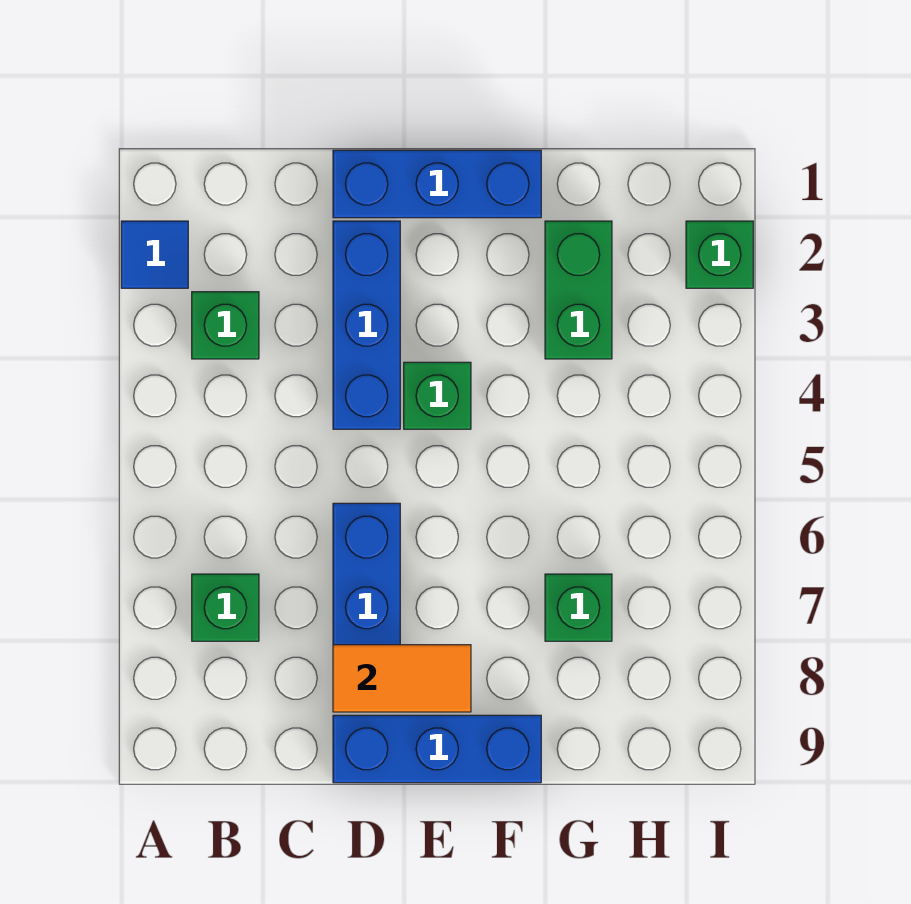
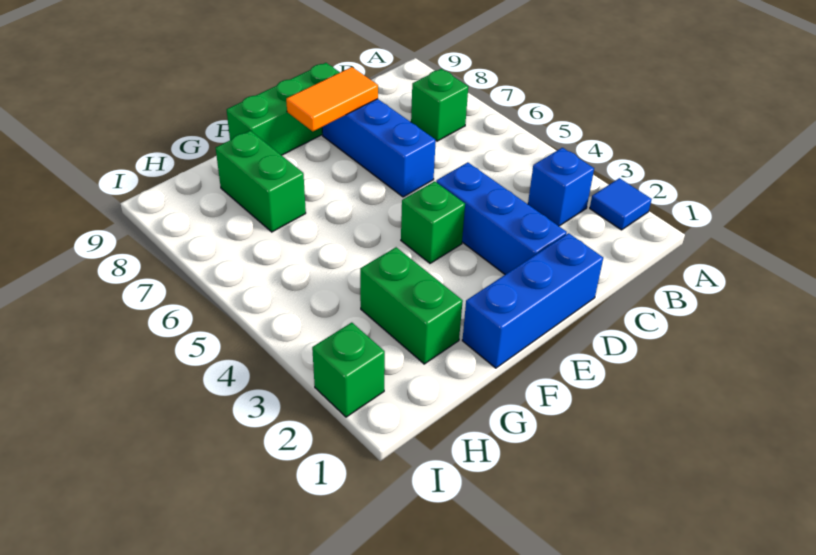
green brick B3 level 1 -> blue brick B3 level 1
blue brick D9:F9 level 1 -> green brick D9:F9 level 1
green brick G7 level 1 -> green brick G7:G8 level 1

